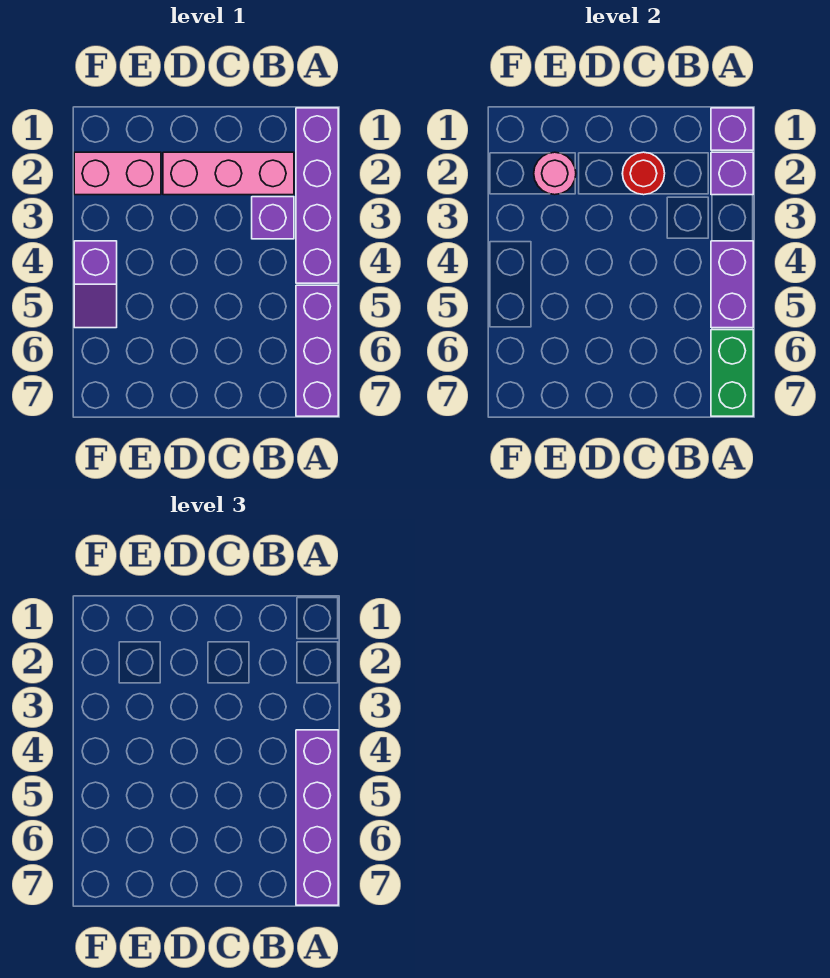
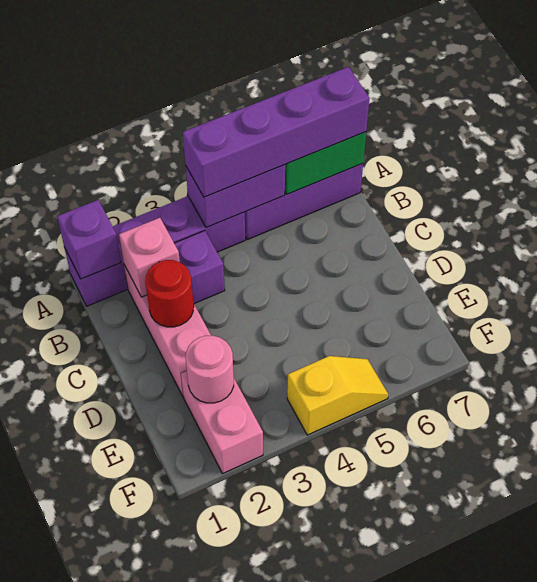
purple brick A2 level 2 -> none
none -> pink brick B2 level 2
purple slope F4:F5 level 1 top 4 -> yellow slope F4:F5 level 1 top 4

